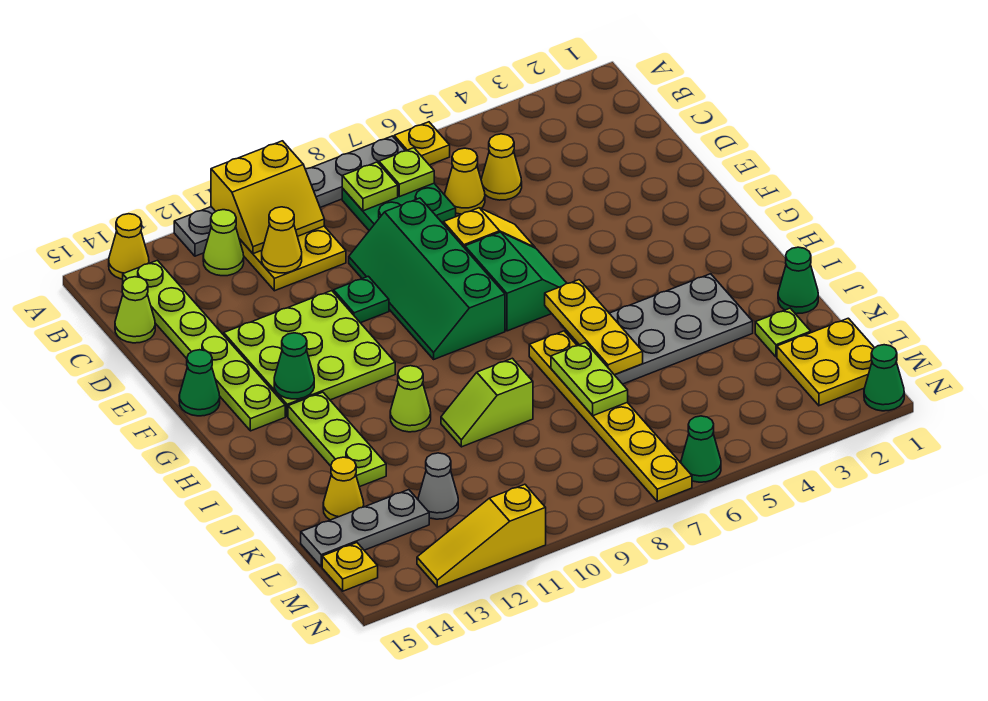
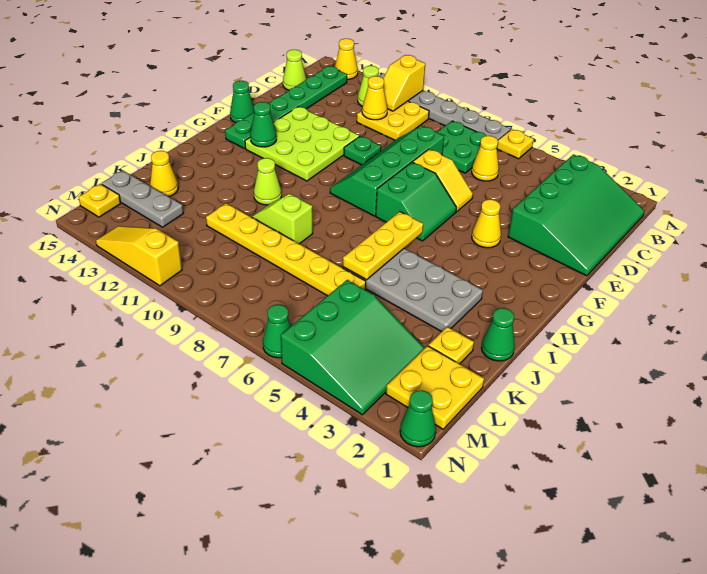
yellow slope A10:B11 level 2 top A -> yellow slope A11:B11 level 2 top A
none -> green slope B1:E3 level 1 top 3
lime plate B7 level 2 -> none
lime plate B8 level 2 -> none
lime plate B14:G14 level 1 -> green plate B14:G14 level 1
yellow cone C5 level 1 -> yellow cone F4 level 1
lime plate H13:J13 level 1 -> none
yellow plate I7:N7 level 1 -> yellow plate K6:K11 level 1
lime plate J7:K7 level 2 -> none
lime plate K2 level 1 -> yellow plate K2 level 1
none -> green slope L3:N5 level 1 top 5
grey cone L12 level 1 -> none

